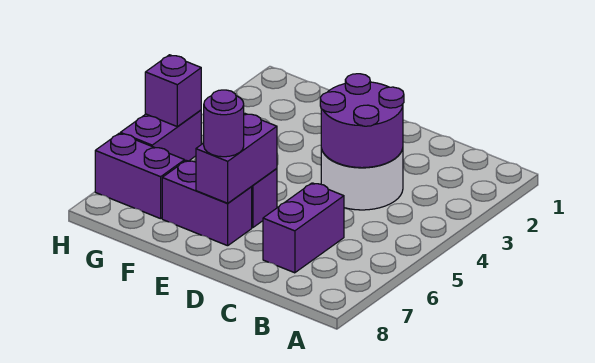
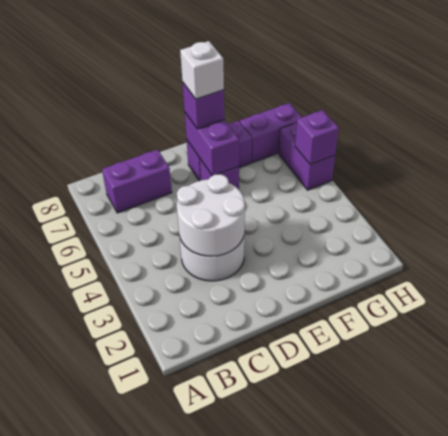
purple round brick C3:D4 level 2 -> white round brick C3:D4 level 2
purple brick C6:C7 level 1 -> purple brick B7:C7 level 1
purple round brick E7 level 3 -> purple brick E7 level 3
none -> white brick E7 level 4

